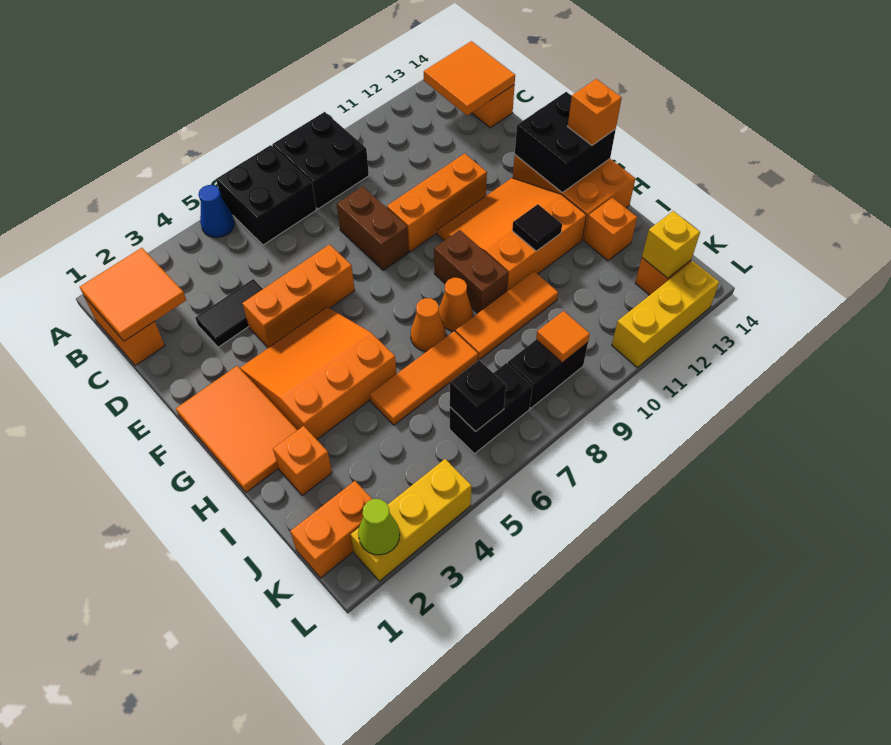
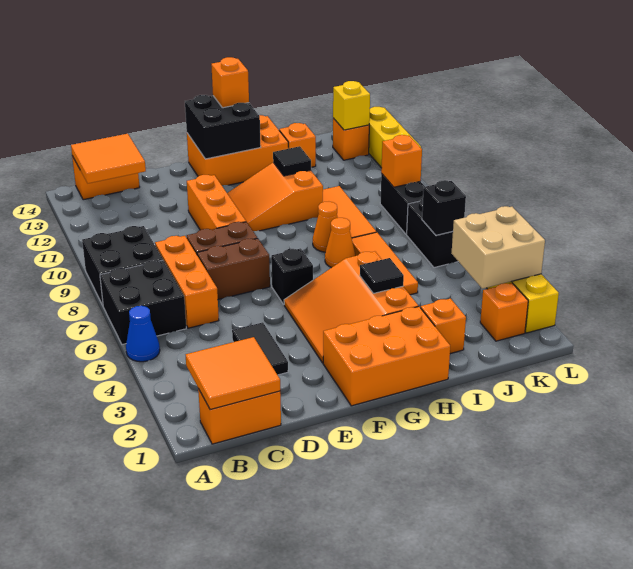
orange brick E4:E6 level 1 -> orange brick C6:C8 level 1
orange tile F1:H2 level 1 -> orange brick F1:H2 level 1
none -> black brick F6 level 1
orange slope F10:H12 level 1 top H -> orange slope F10:H11 level 1 top H
brown brick G9:H9 level 1 -> brown brick D7:E7 level 1
none -> black tile H4 level 2
orange brick K1:K2 level 1 -> orange brick K2 level 1
none -> tan brick K3:L4 level 2
orange tile K9 level 2 -> orange brick K9 level 2
lime cone L2 level 2 -> none

